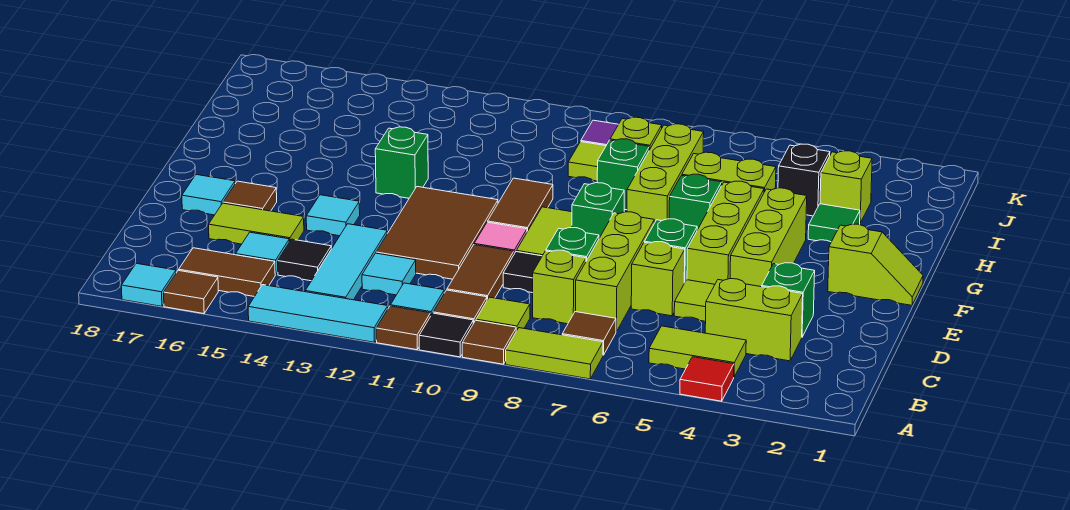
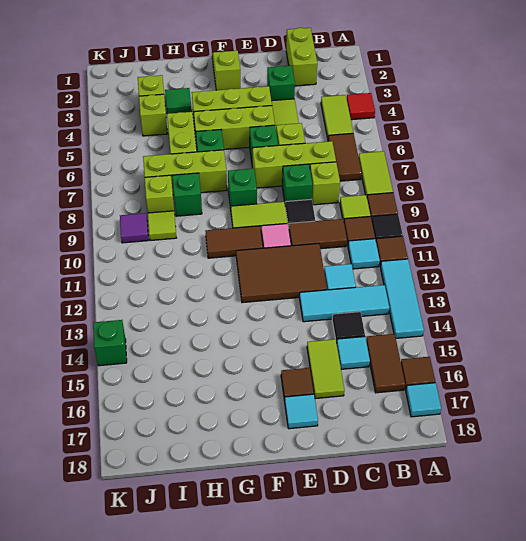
brown tile B7 level 1 -> brown tile B6:B7 level 1
lime brick C3:C4 level 1 -> lime brick C1:C2 level 1
cyan tile E14 level 1 -> none
green brick G13 level 1 -> green brick K14 level 1
black brick I4 level 1 -> lime brick I4 level 1

